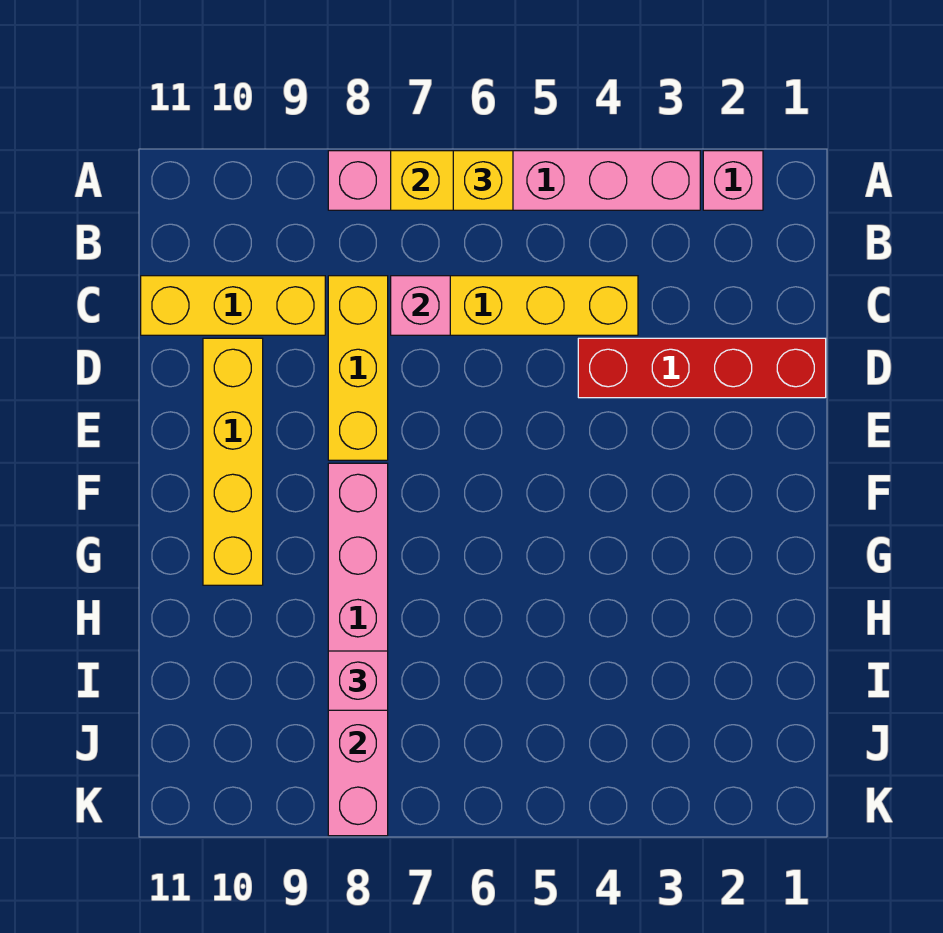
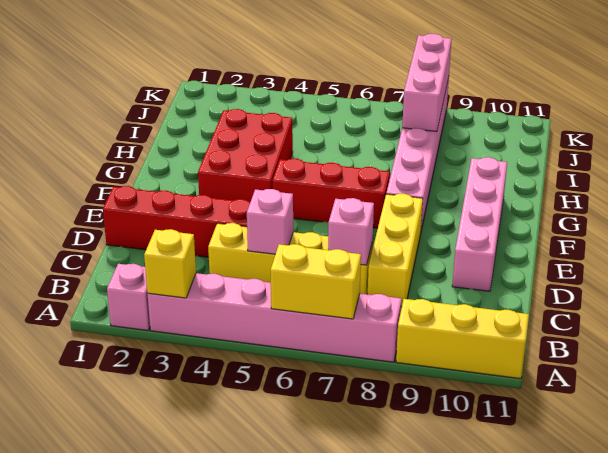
yellow brick A6 level 3 -> yellow brick A3 level 2
yellow brick C9:C11 level 1 -> yellow brick A9:A11 level 1
yellow brick D10:G10 level 1 -> pink brick D10:G10 level 1
none -> red brick F3:H4 level 1
none -> red brick F5:F7 level 1
pink brick I8 level 3 -> pink brick C5 level 2

